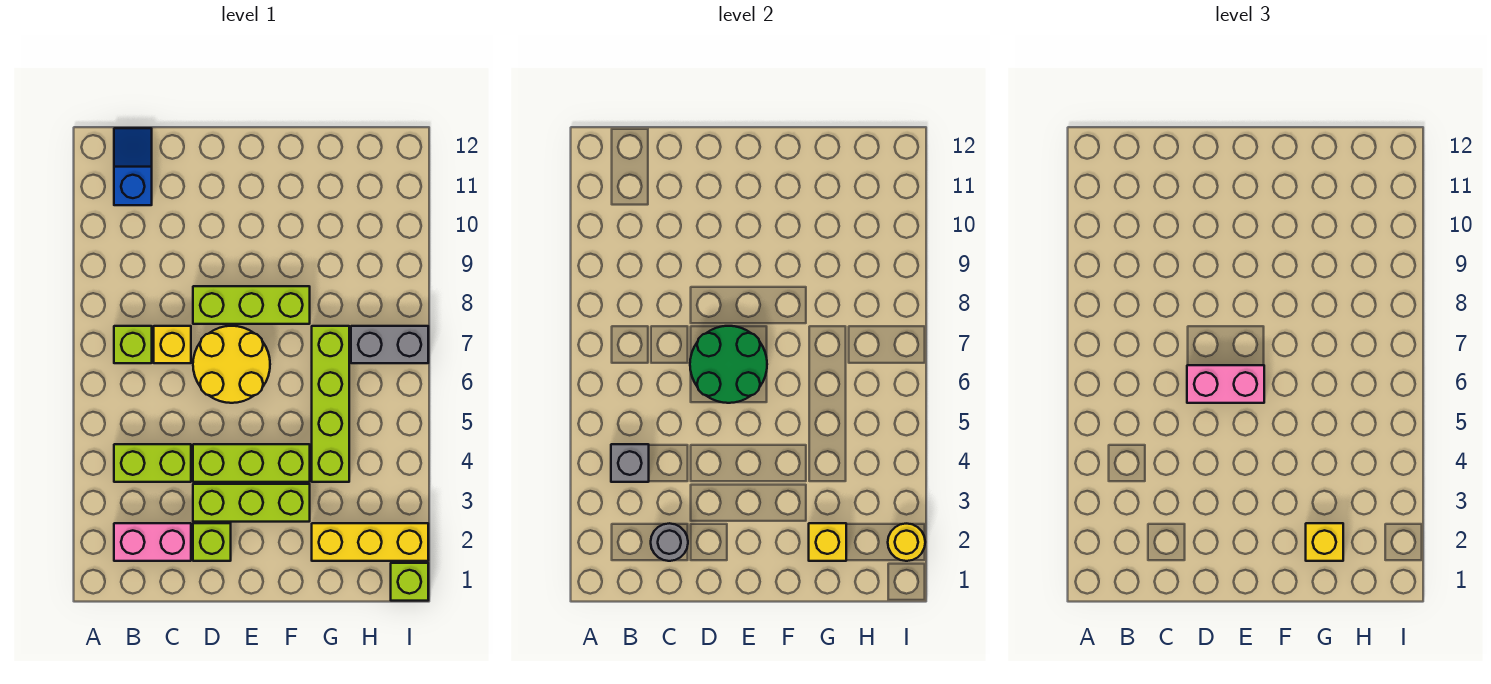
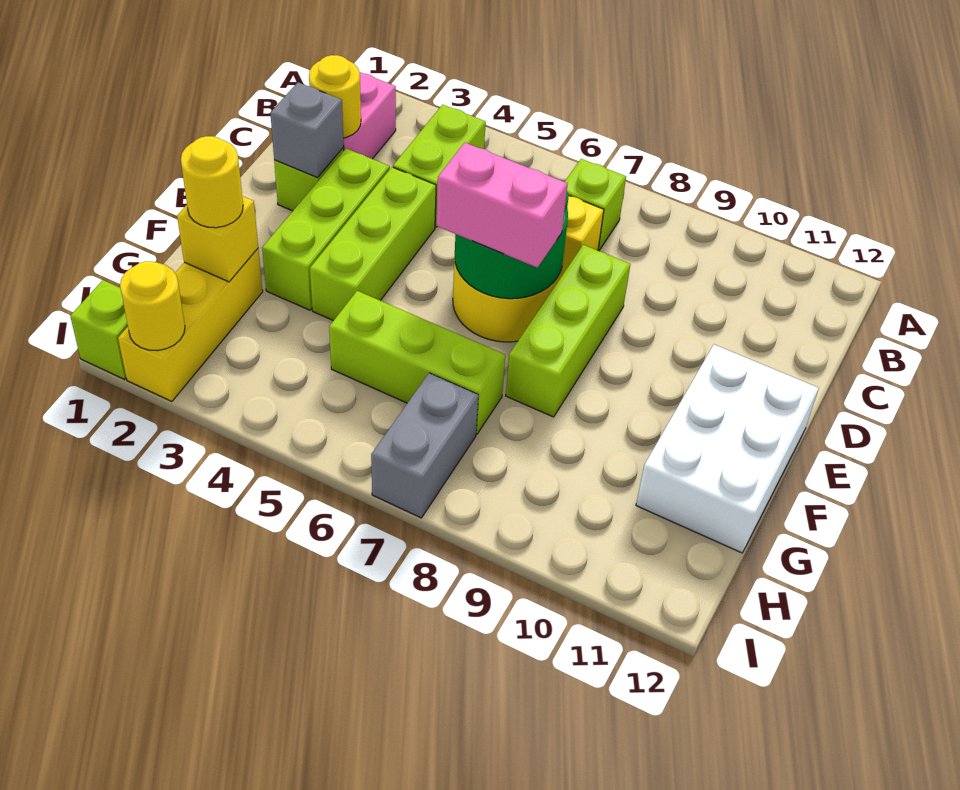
grey brick B4 level 2 -> grey brick D2 level 2
blue slope B11:B12 level 1 top 11 -> none
grey round brick C2 level 2 -> yellow round brick C2 level 2
pink brick D6:E6 level 3 -> pink brick E6:E7 level 3
none -> white brick E11:G12 level 1
yellow brick G2 level 3 -> yellow round brick G2 level 3
lime brick G4:G7 level 1 -> lime brick G5:G7 level 1

